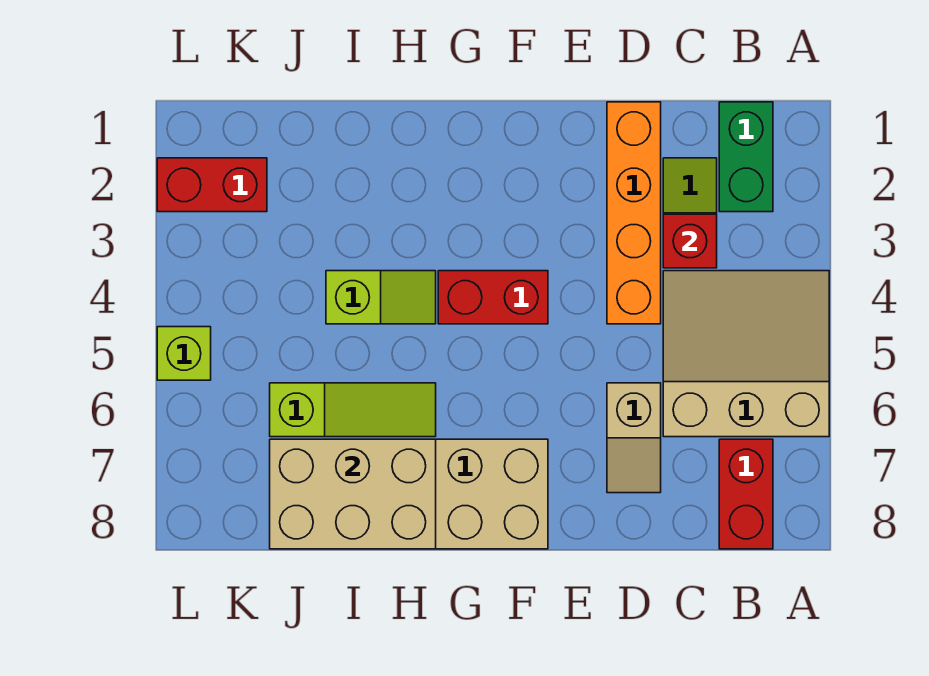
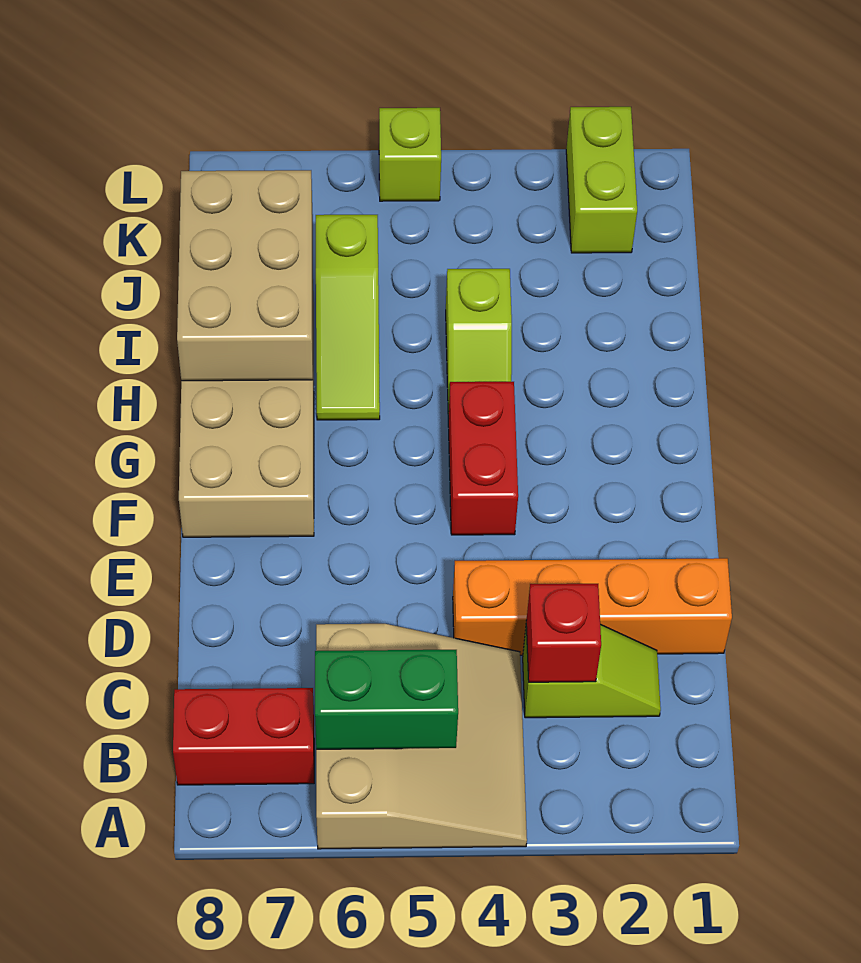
green brick B1:B2 level 1 -> green brick B5:B6 level 2
tan slope D6:D7 level 1 top 6 -> none
red brick K2:L2 level 1 -> lime brick K2:L2 level 1

